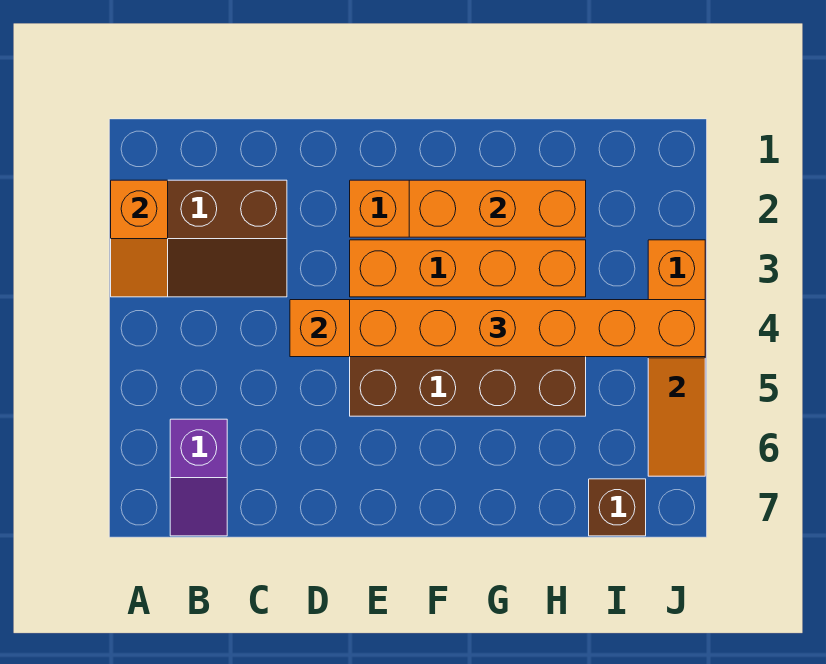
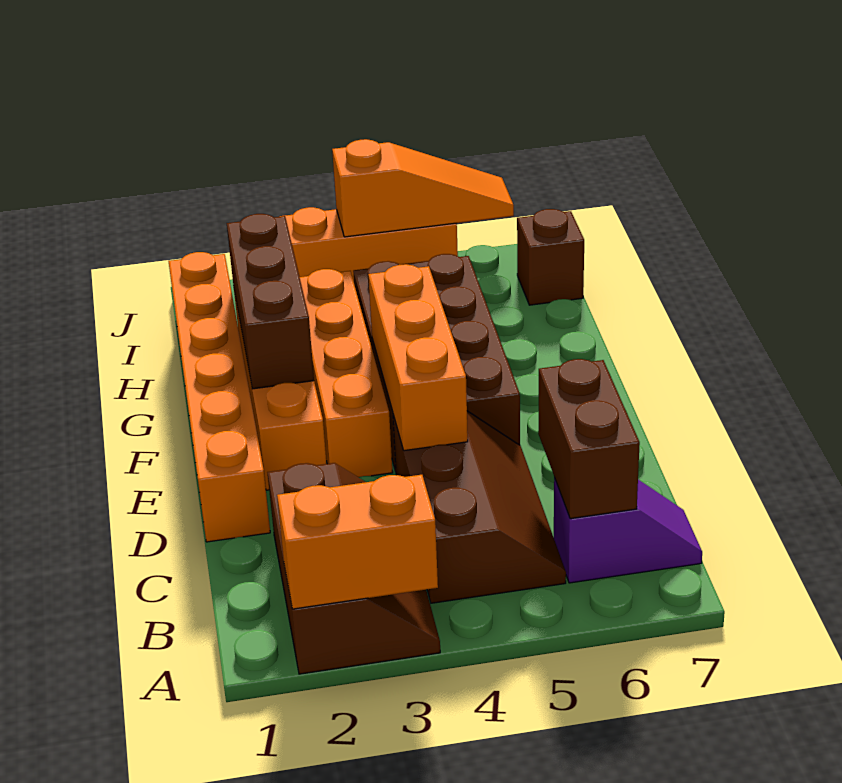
orange slope A2:A3 level 2 top 2 -> orange brick A2:A3 level 2
none -> brown slope B4:D5 level 1 top 4
none -> brown brick B6:C6 level 2
orange brick E4:J4 level 3 -> orange brick D1:I1 level 1
orange brick F2:H2 level 2 -> brown brick F2:H2 level 2

